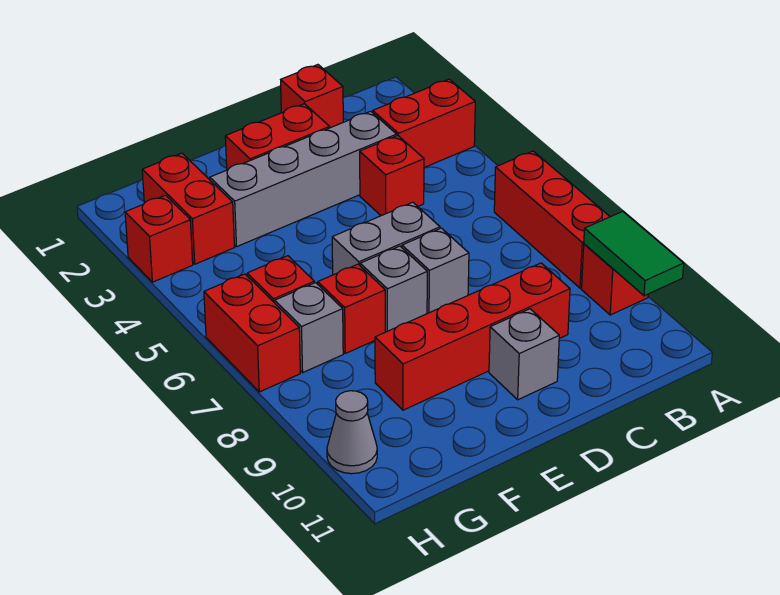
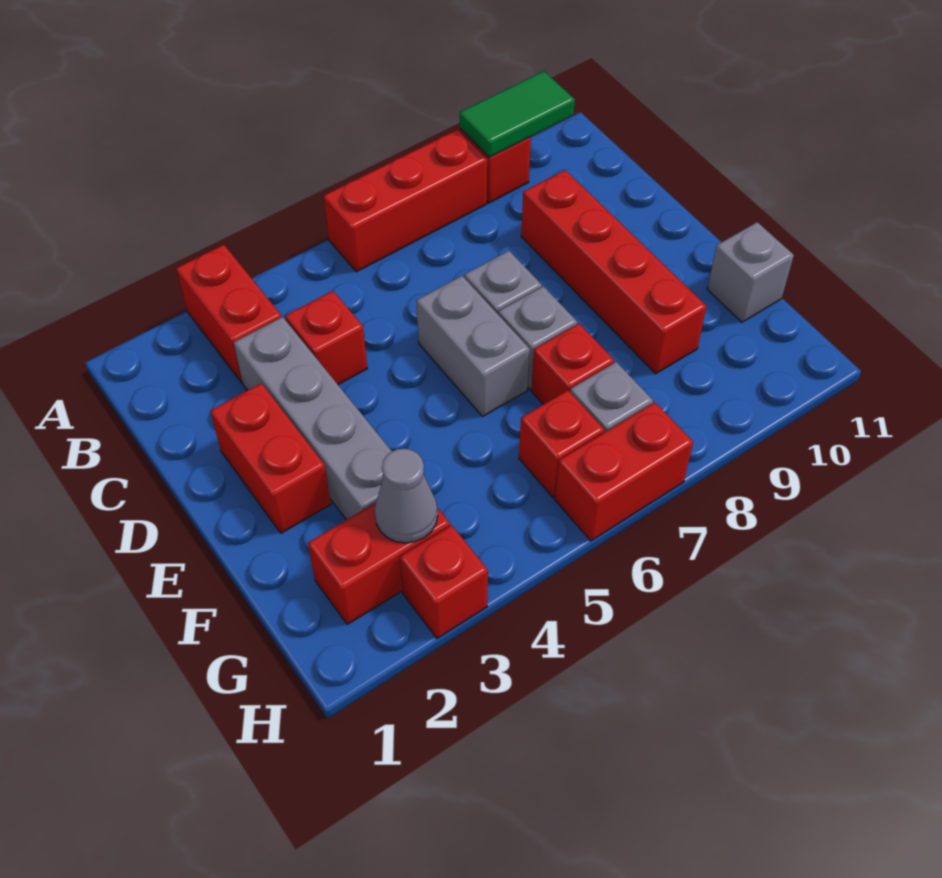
red brick C1 level 1 -> none
grey brick D10 level 1 -> grey brick F11 level 1
grey cone H10 level 1 -> grey cone G3 level 2

